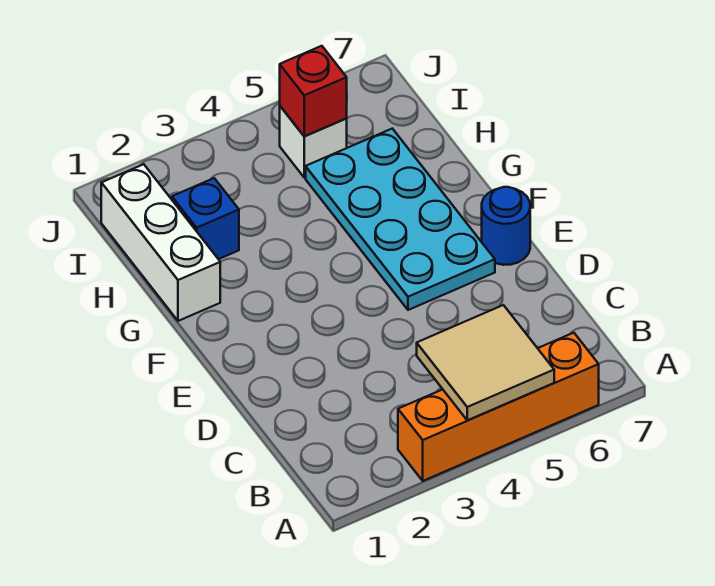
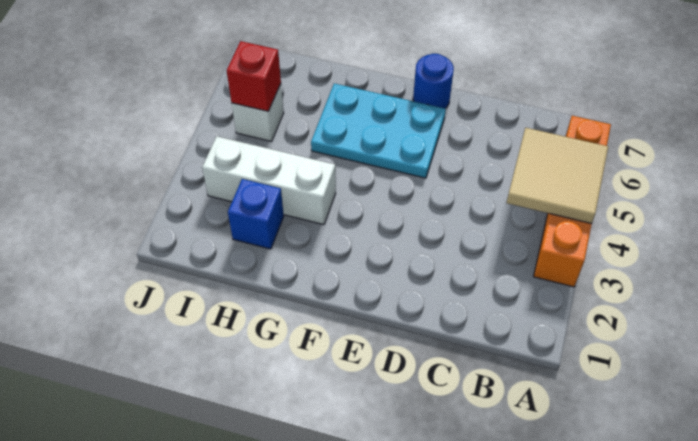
cyan plate E5:H6 level 1 -> cyan plate E5:G6 level 1
white brick G1:I1 level 1 -> white brick G3:I3 level 1

